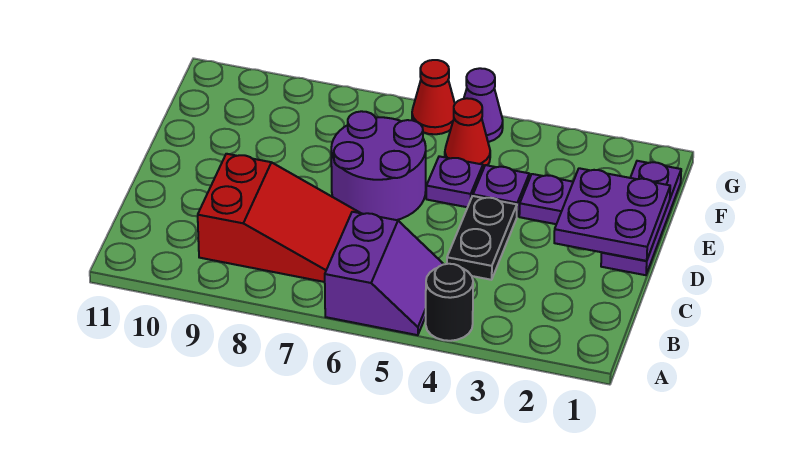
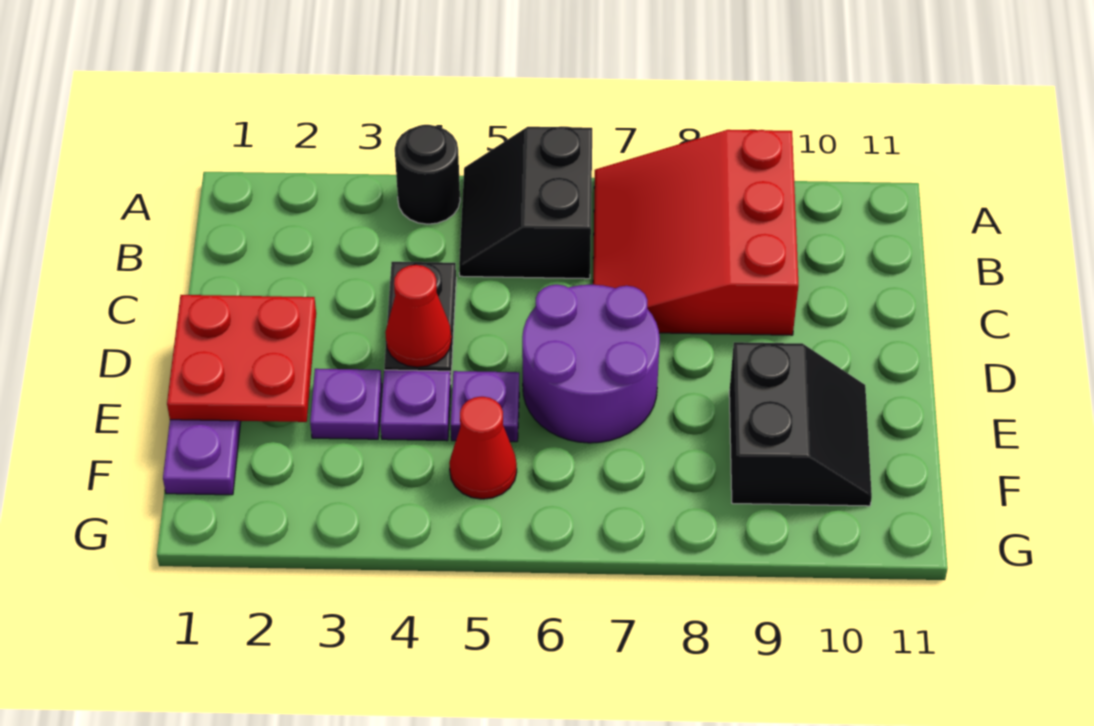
purple slope A5:B6 level 1 top 6 -> black slope A5:B6 level 1 top 6
red slope B7:C9 level 1 top 9 -> red slope A7:C9 level 1 top 9
purple plate D1:E2 level 2 -> red plate D1:E2 level 2
none -> black slope E9:F10 level 1 top 9
purple cone G5 level 1 -> none
red cone G6 level 1 -> red cone D4 level 2

